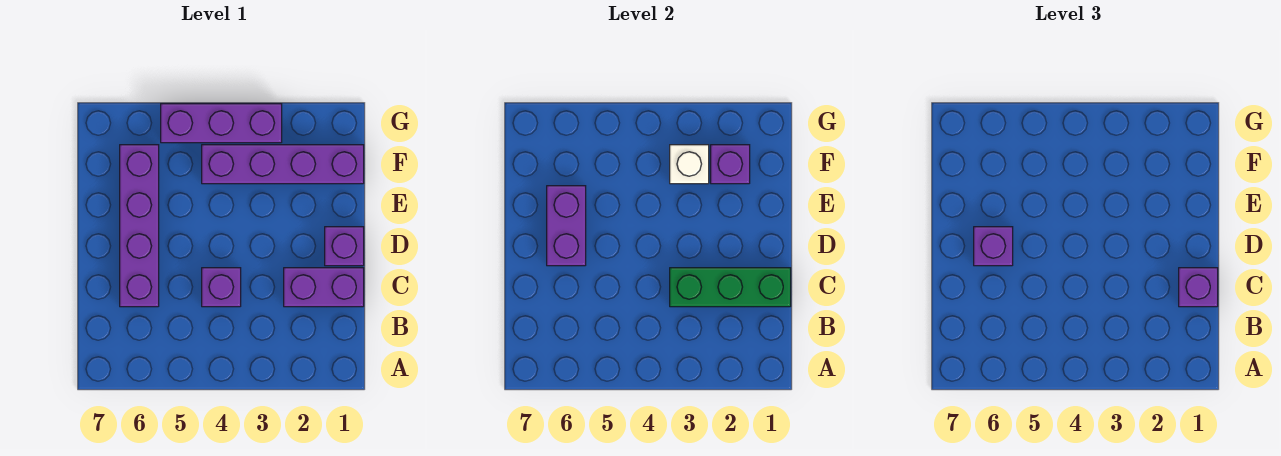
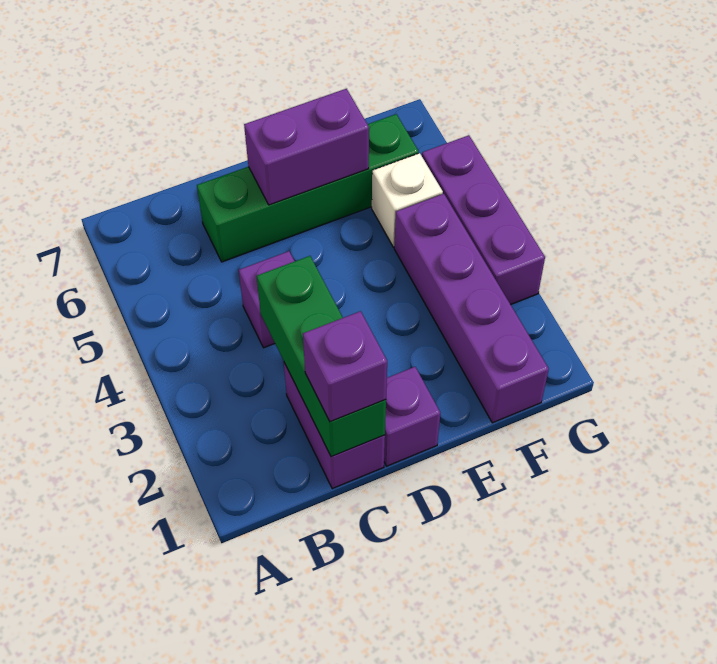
purple brick C6:F6 level 1 -> green brick C6:F6 level 1
purple brick D6 level 3 -> none
purple brick F2 level 2 -> none
white brick F3 level 2 -> white brick F5 level 1

